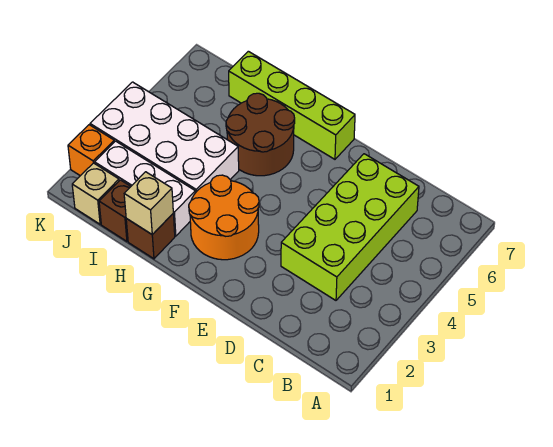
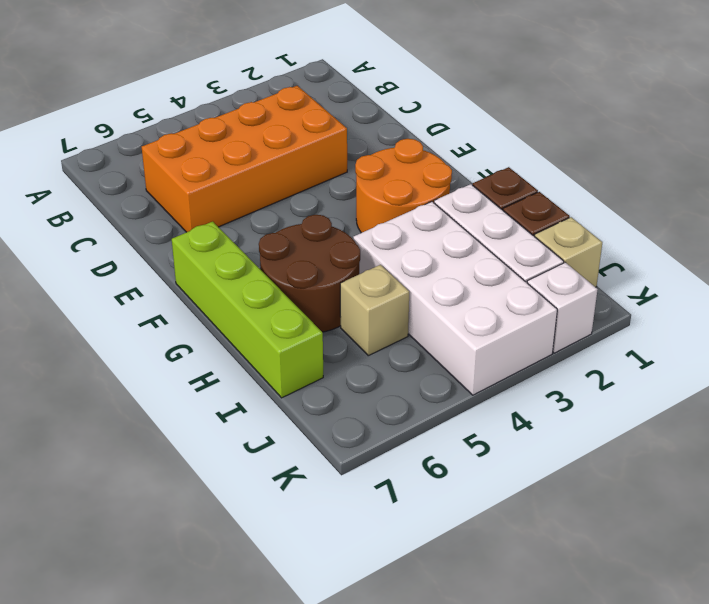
lime brick C3:D6 level 1 -> orange brick C3:D6 level 1
tan brick H1 level 2 -> tan brick I5 level 1
orange brick K2 level 1 -> white brick K2 level 1

